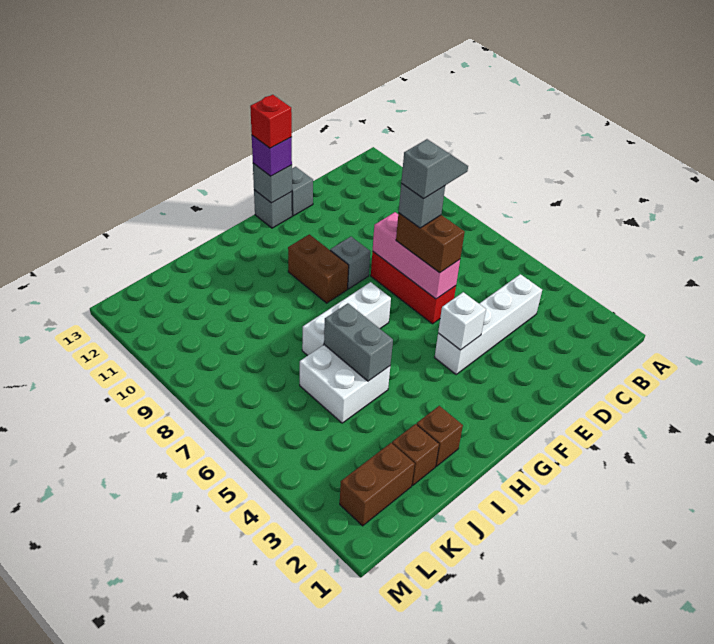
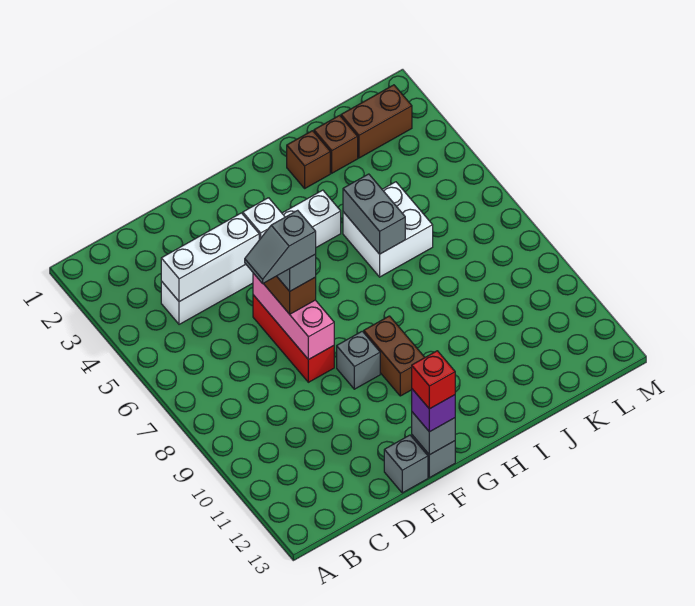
white brick C4:F4 level 1 -> white brick C4:H4 level 1
white brick G7:I7 level 1 -> white brick C4:E4 level 2

